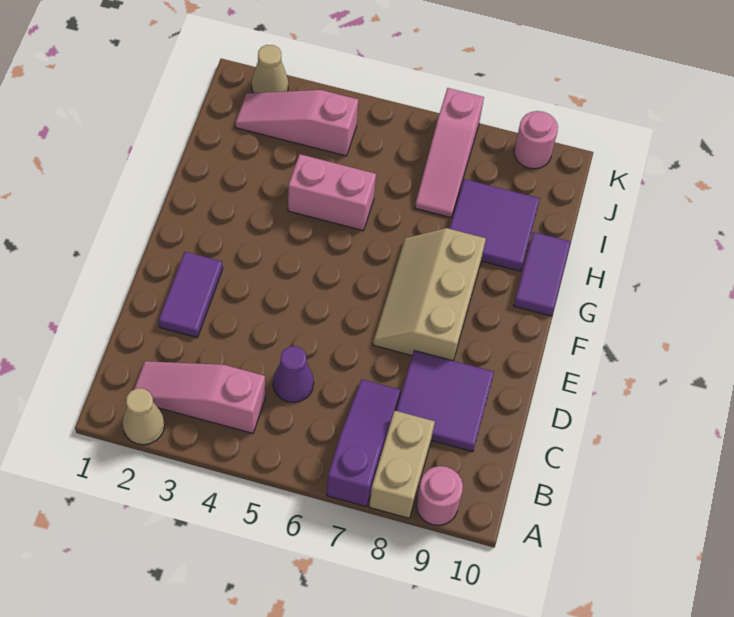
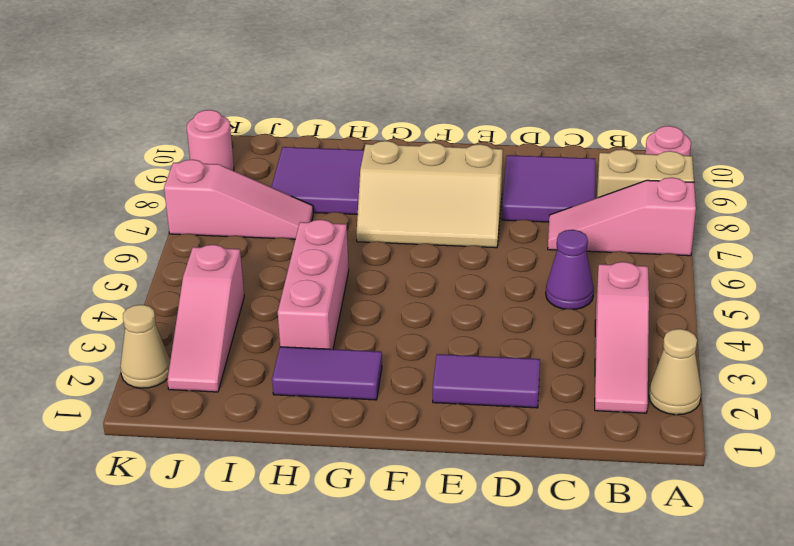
purple slope A7:C7 level 1 top A -> pink slope A7:C7 level 1 top A
purple tile G10:H10 level 1 -> purple tile G2:H2 level 1
pink brick H4:H5 level 1 -> pink brick H3:H5 level 1

